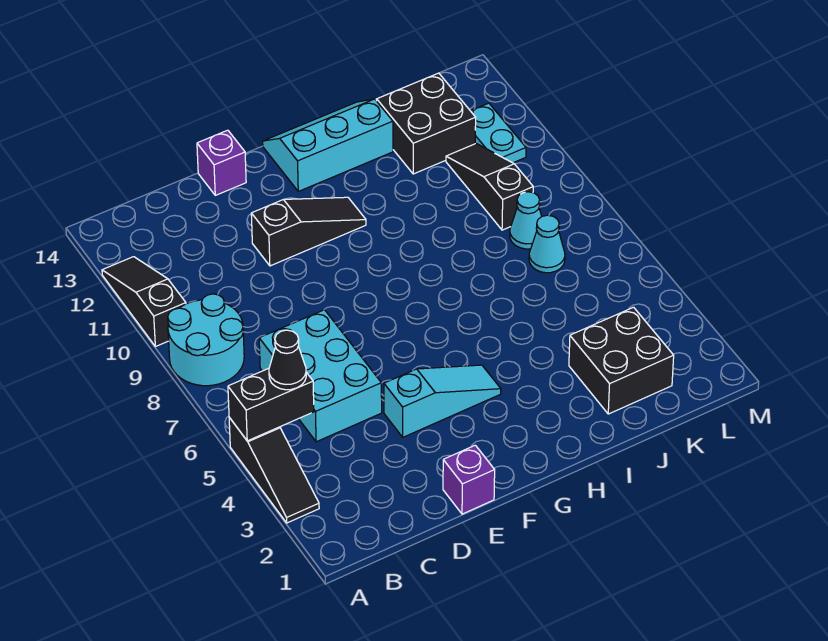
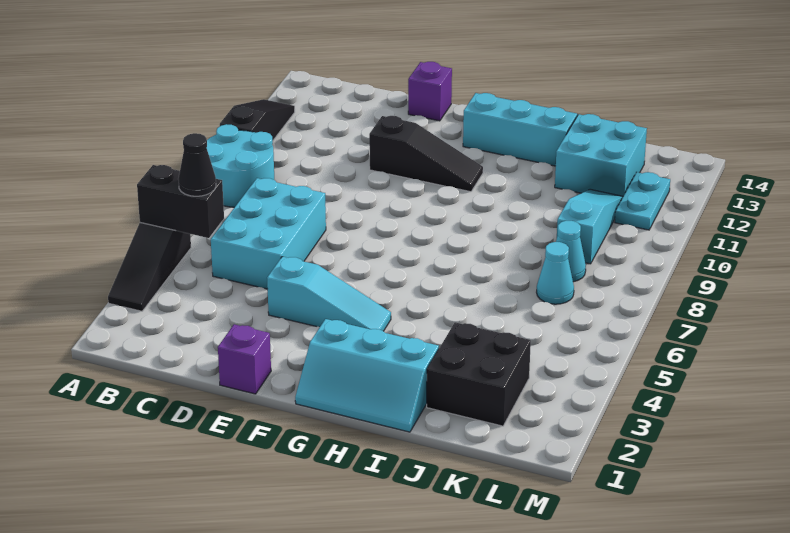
none -> cyan slope G1:I2 level 1 top 2
black brick J12:K13 level 1 -> cyan brick J12:K13 level 1
black slope K9:K11 level 1 top 9 -> cyan slope K9:K11 level 1 top 9

